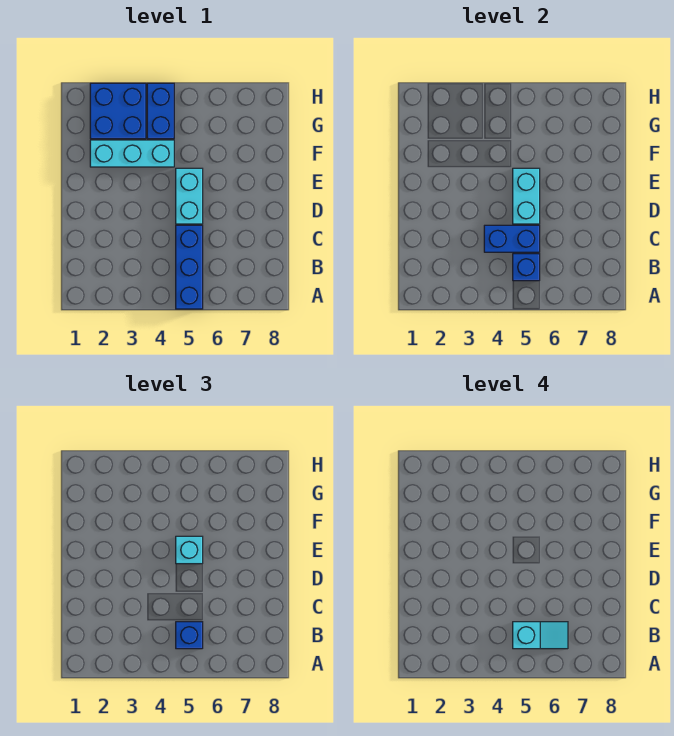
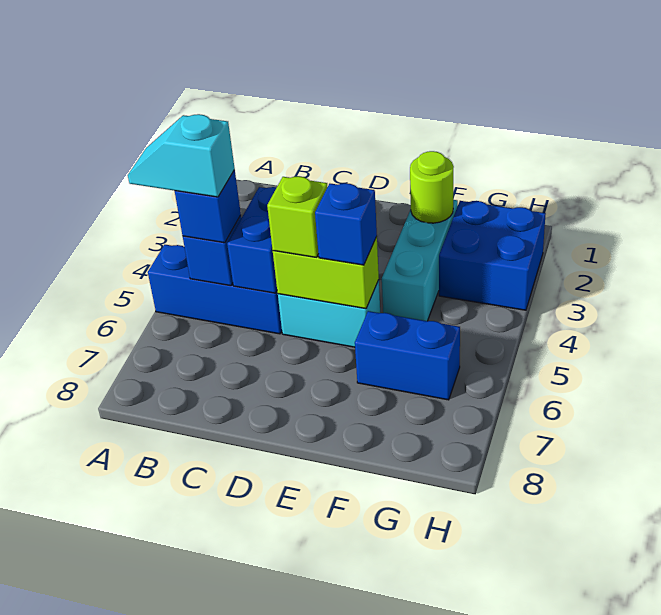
cyan slope B5:B6 level 4 top 5 -> cyan slope A5:B5 level 4 top B
cyan brick D5:E5 level 2 -> lime brick D5:E5 level 2
none -> lime brick D5 level 3
cyan brick E5 level 3 -> blue brick E5 level 3
none -> lime round brick F2 level 2
blue brick G4:H4 level 1 -> blue brick F6:G6 level 1

